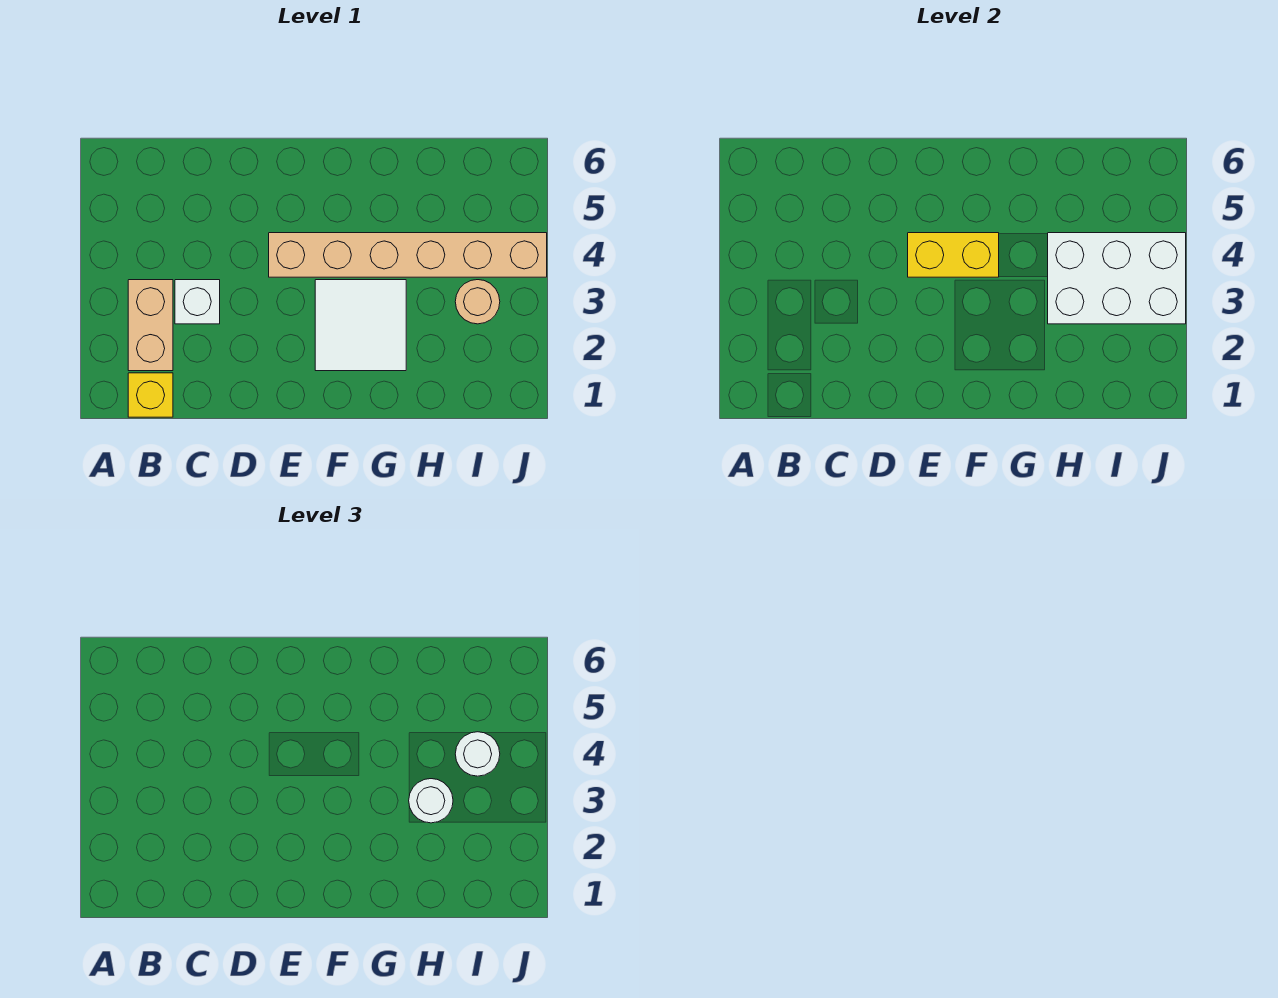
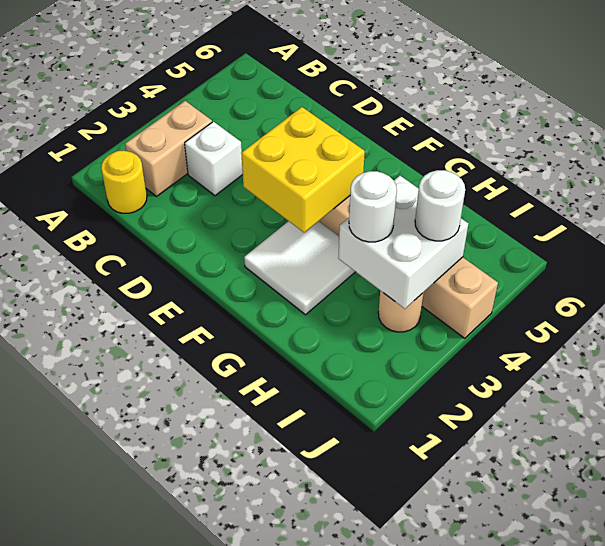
yellow brick B1 level 1 -> yellow round brick B1 level 1
yellow brick E4:F4 level 2 -> yellow brick E3:F4 level 2
white brick H3:J4 level 2 -> white brick H3:I4 level 2

